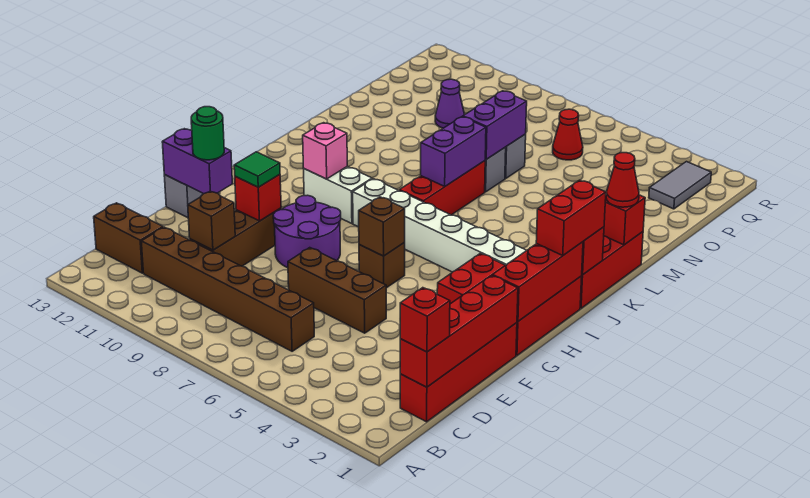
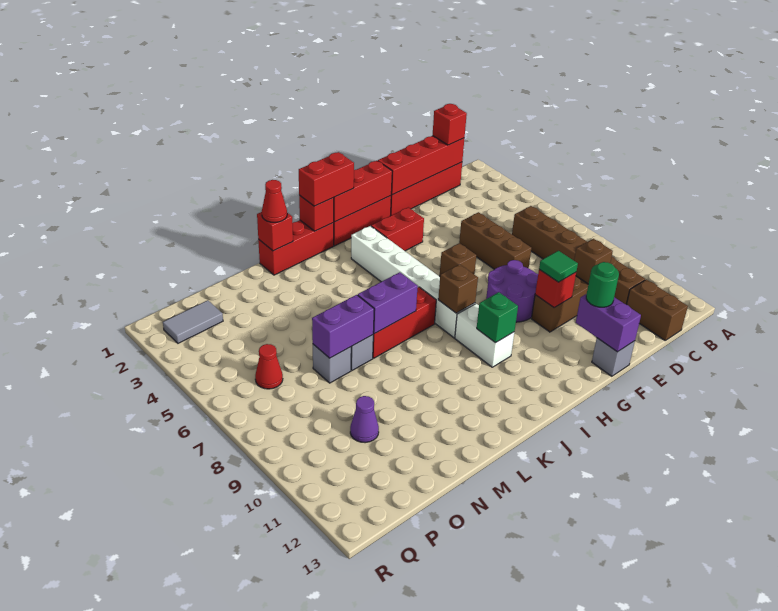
brown brick G6 level 2 -> brown brick I8 level 2
pink brick I10 level 2 -> green brick I10 level 2

